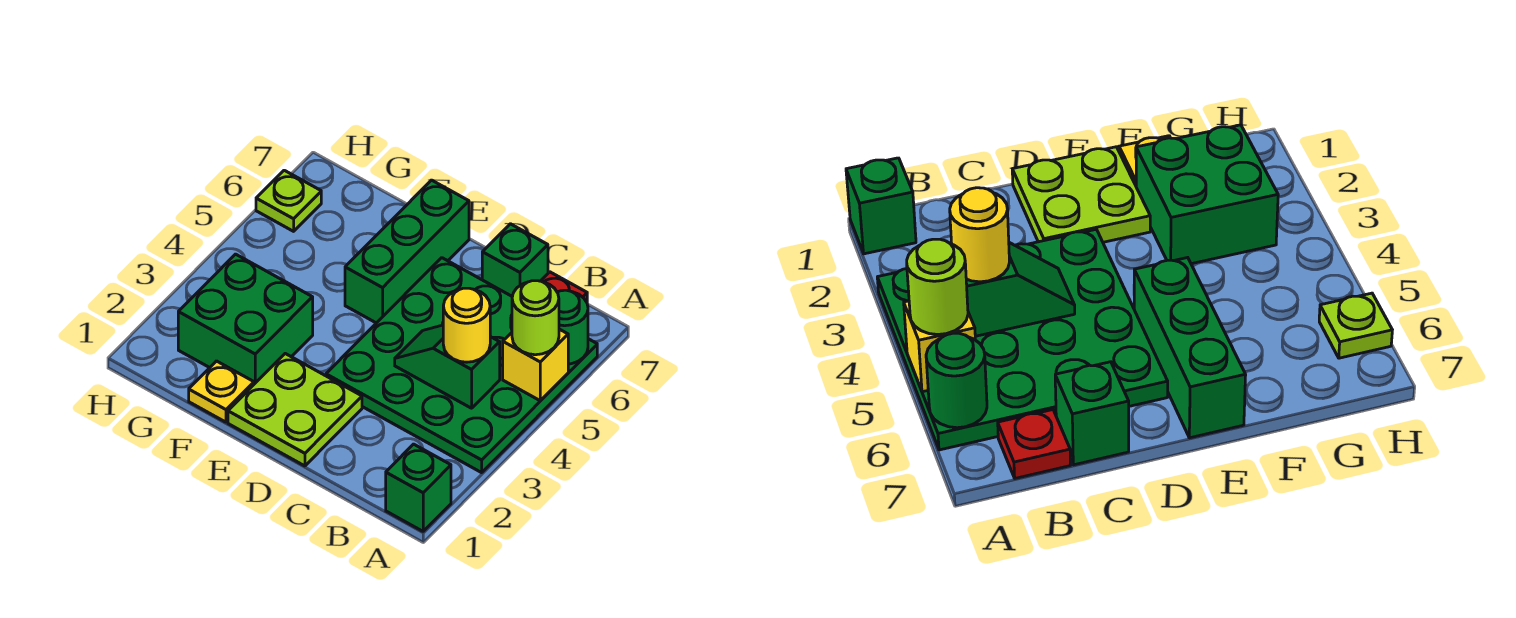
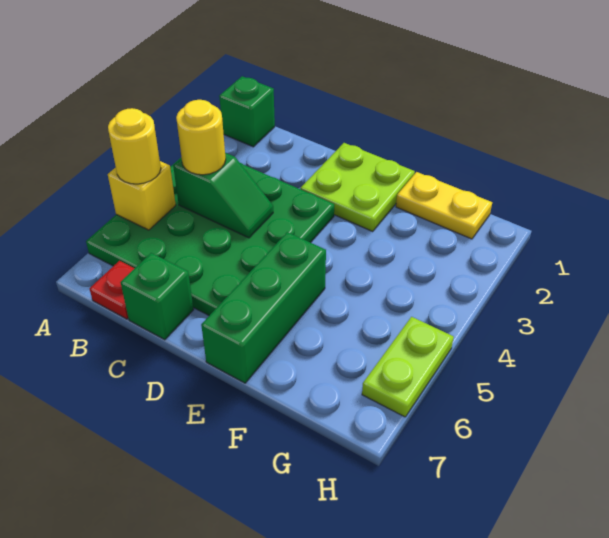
lime round brick A5 level 3 -> yellow round brick A5 level 3
green round brick A6 level 2 -> none
yellow plate F1 level 1 -> yellow plate F1:G1 level 1
green brick F2:G3 level 1 -> none
lime plate H6 level 1 -> lime plate H5:H6 level 1

